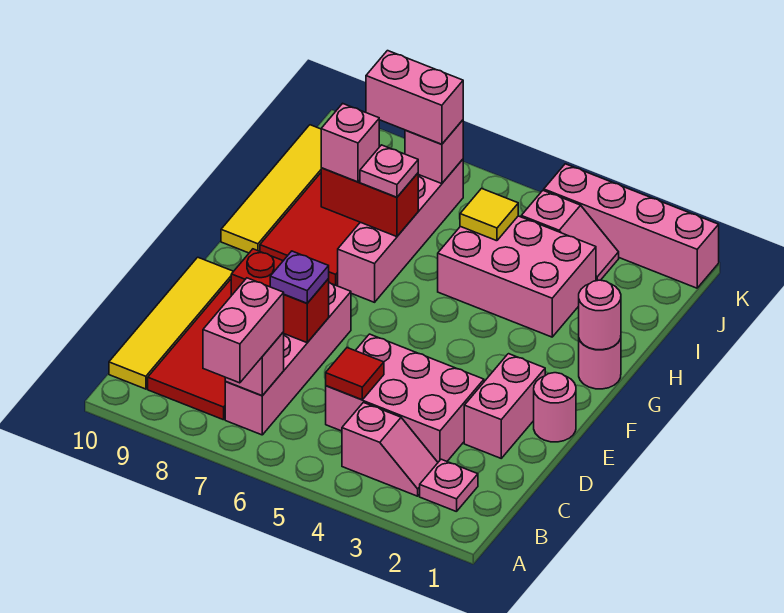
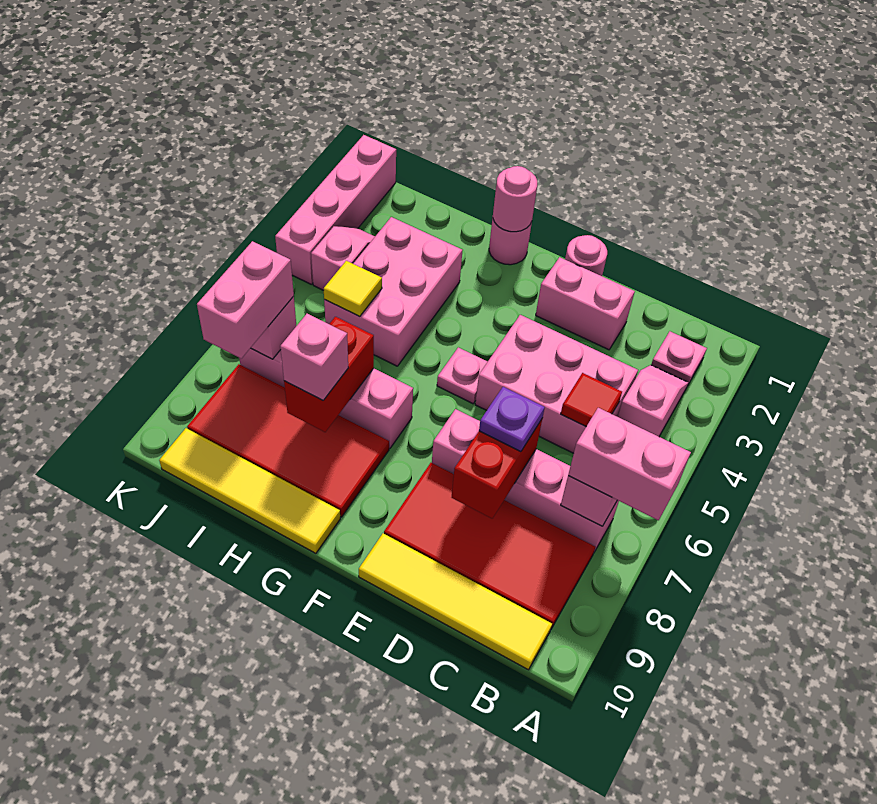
pink brick C3:D5 level 1 -> pink brick C4:E5 level 1
pink plate H7 level 3 -> pink plate F5 level 1

